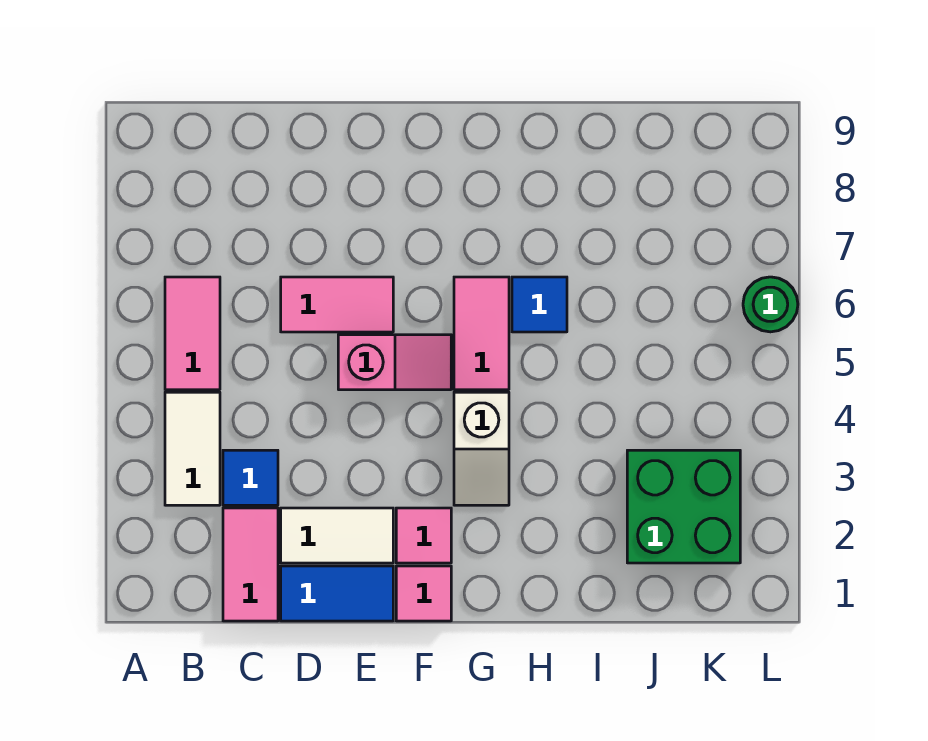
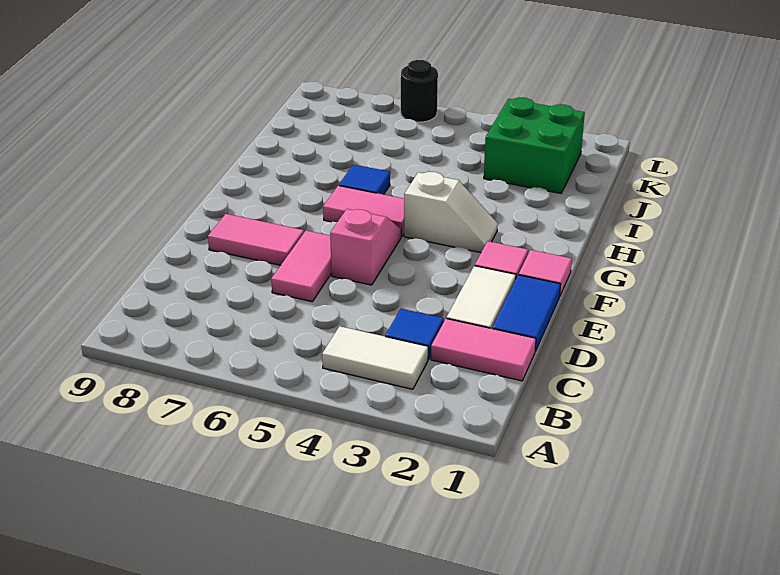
pink tile B5:B6 level 1 -> pink tile E7:E8 level 1
green round brick L6 level 1 -> black round brick L6 level 1

